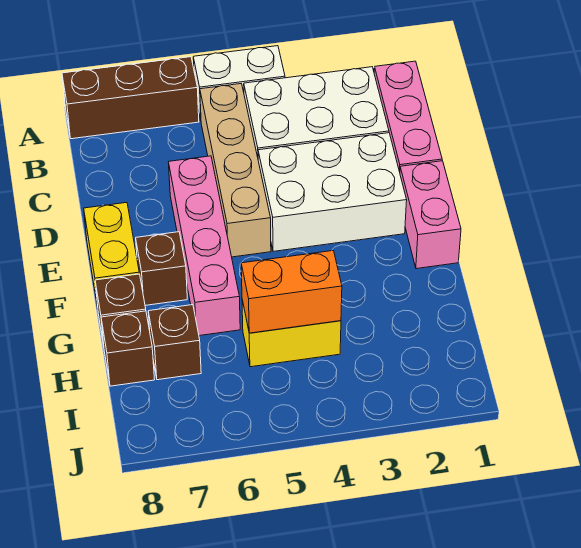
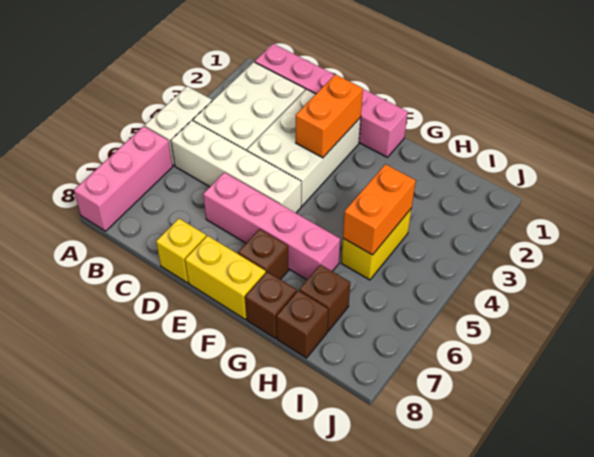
brown brick A6:A8 level 1 -> pink brick A6:A8 level 1
tan brick B5:E5 level 1 -> white brick B5:E5 level 1
none -> yellow brick D8 level 1
none -> orange brick E2:E3 level 2

